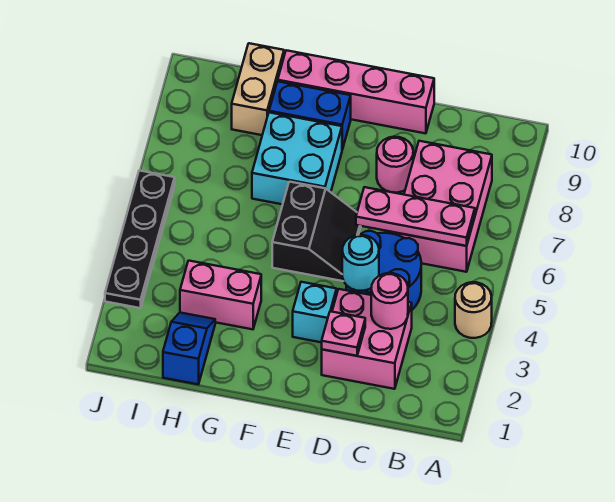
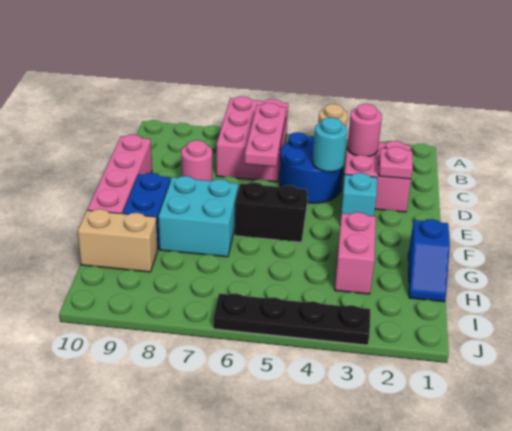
pink brick B6:C8 level 1 -> pink brick A6:C7 level 1
blue slope H1:H2 level 1 top 1 -> blue slope G1:H1 level 1 top G

